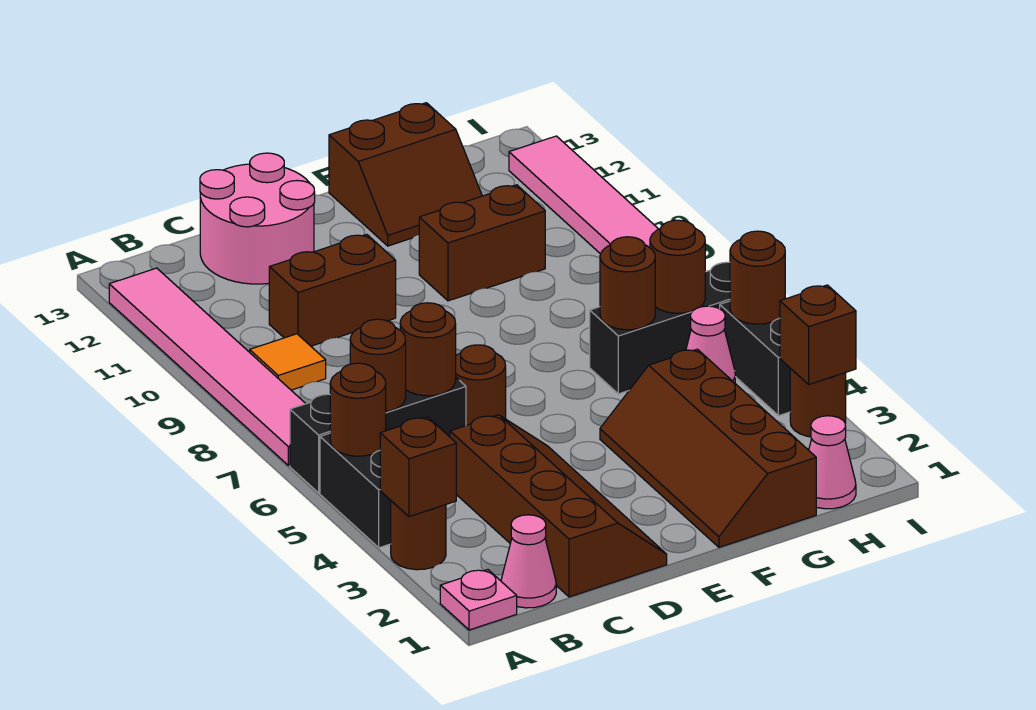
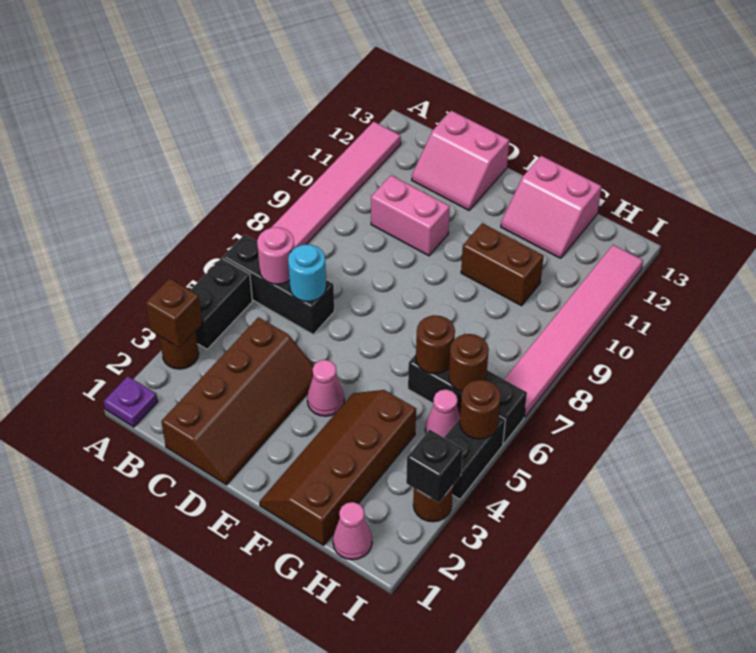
pink plate A1 level 1 -> purple plate A1 level 1
brown round brick A5 level 2 -> none
pink cone B1 level 1 -> pink cone E4 level 1
brown round brick B6 level 2 -> pink round brick B6 level 2
orange tile B9 level 1 -> none
brown round brick C6 level 2 -> cyan round brick C6 level 2
brown brick C10:D10 level 1 -> pink brick C10:D10 level 1
pink round brick C12:D13 level 1 -> pink slope C12:D13 level 1 top 13
brown round brick D6 level 1 -> none
brown slope F12:G13 level 1 top 13 -> pink slope F12:G13 level 1 top 13
brown brick I3 level 2 -> black brick I3 level 2

